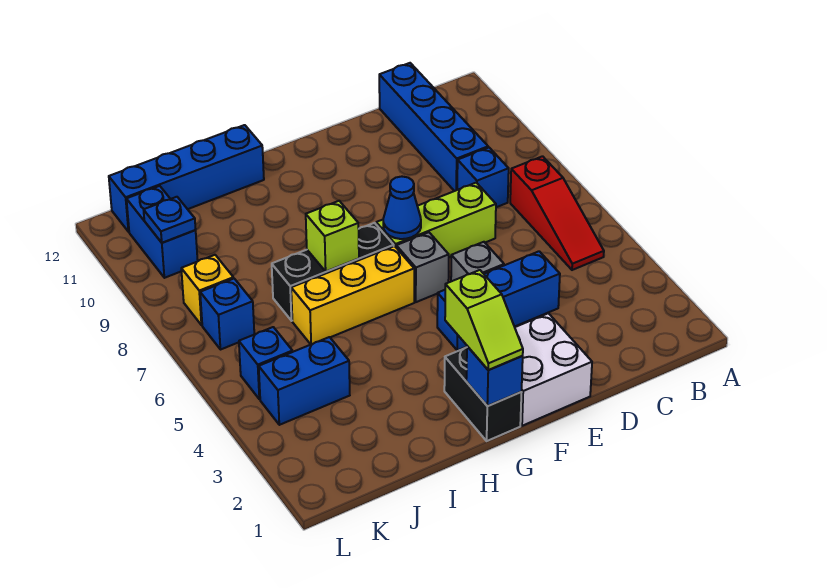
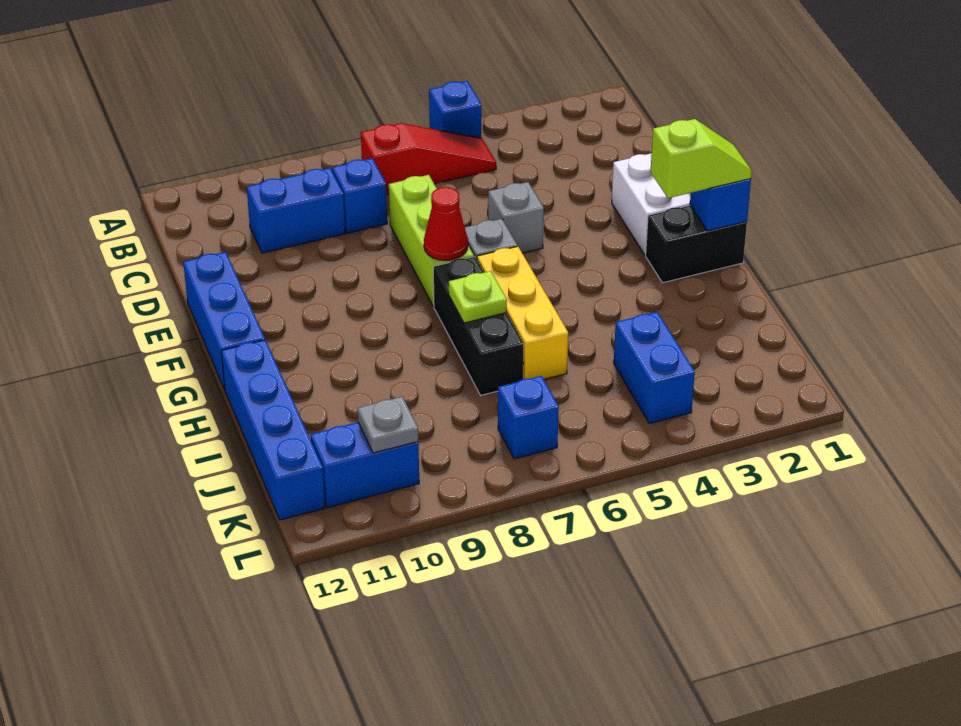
blue brick C9:C12 level 1 -> blue brick C9:C10 level 1
blue brick D4:F4 level 1 -> blue brick E12:G12 level 1
blue cone F7 level 2 -> red cone F7 level 2
lime brick H7 level 2 -> lime plate H7 level 2
blue brick K5 level 1 -> blue brick A5 level 1
yellow brick K8 level 1 -> none
blue plate K10 level 2 -> grey plate K10 level 2

